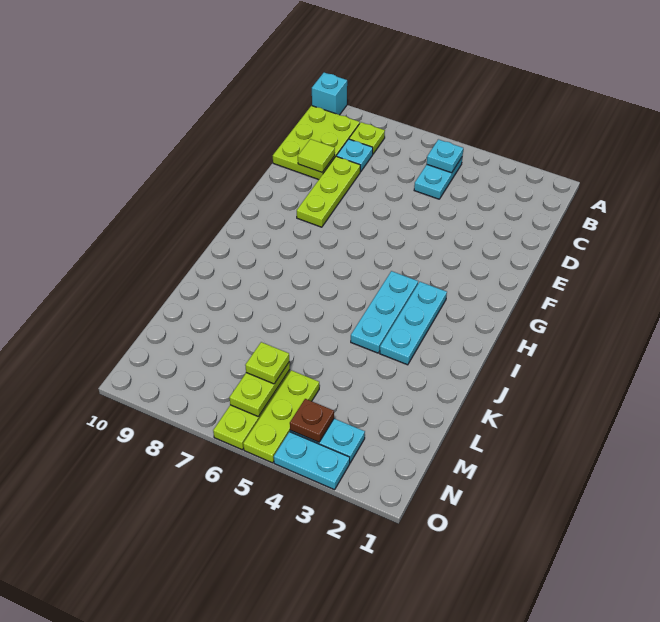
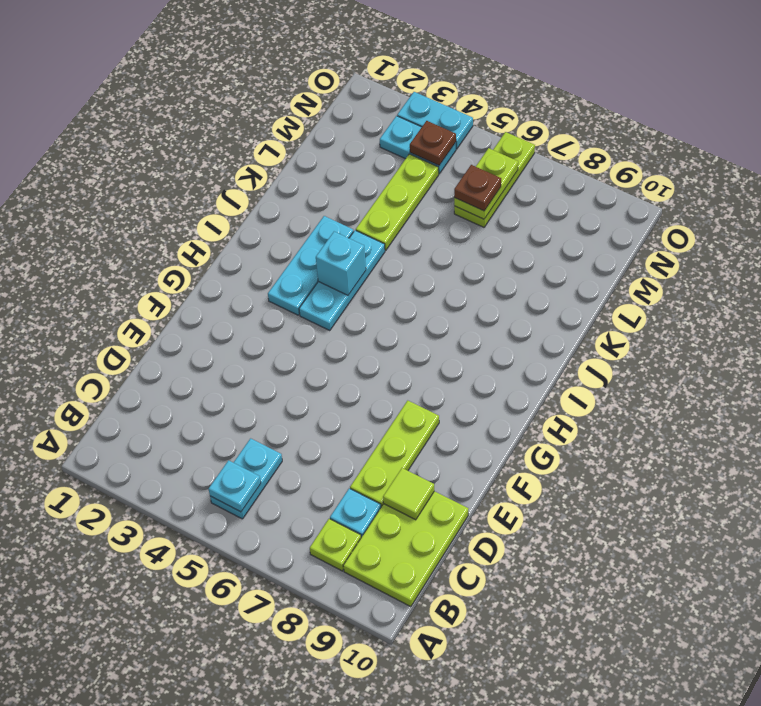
cyan brick A10 level 1 -> cyan brick I4 level 2
lime plate M5:O5 level 1 -> lime plate K4:M4 level 1
lime plate M6 level 3 -> brown plate M6 level 3

